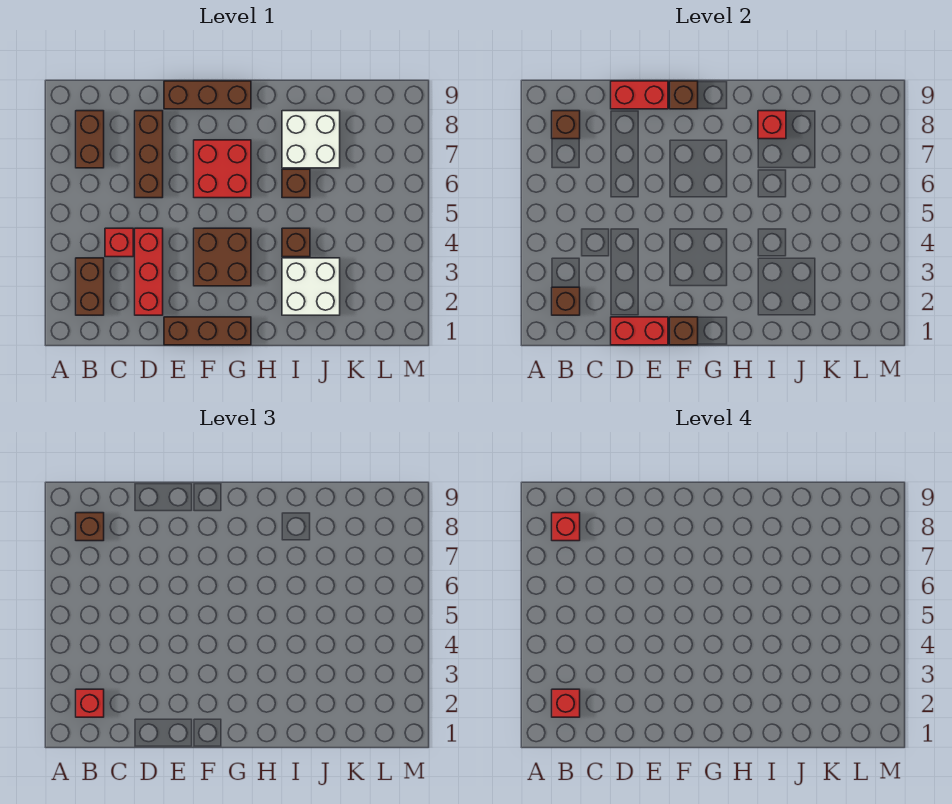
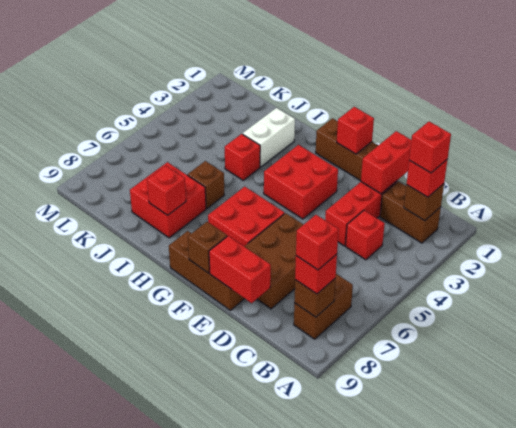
brown brick B2:B3 level 1 -> brown brick B2:C2 level 1
brown brick B8 level 3 -> red brick B8 level 3
red brick D1:E1 level 2 -> red brick D1:D2 level 2
brown brick D6:D8 level 1 -> brown brick D6:E8 level 1
brown brick F1 level 2 -> red brick F1 level 2
brown brick F3:G4 level 1 -> red brick F3:G4 level 1
white brick I2:J3 level 1 -> white brick I2:I3 level 1
brown brick I4 level 1 -> red brick I4 level 1
white brick I7:J8 level 1 -> red brick I7:J8 level 1

